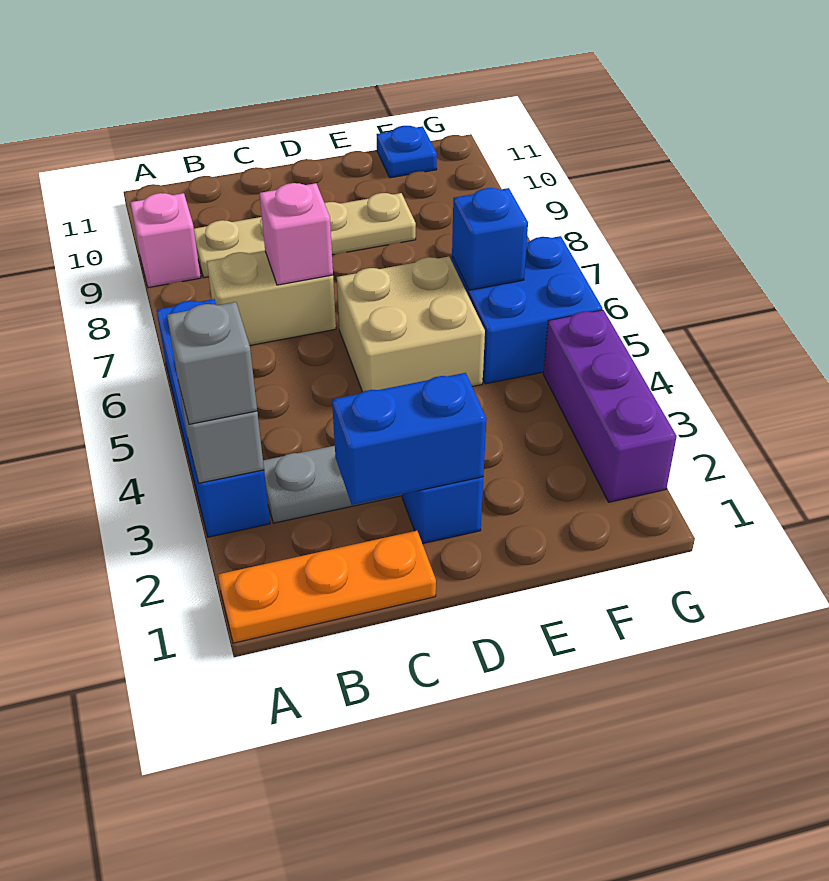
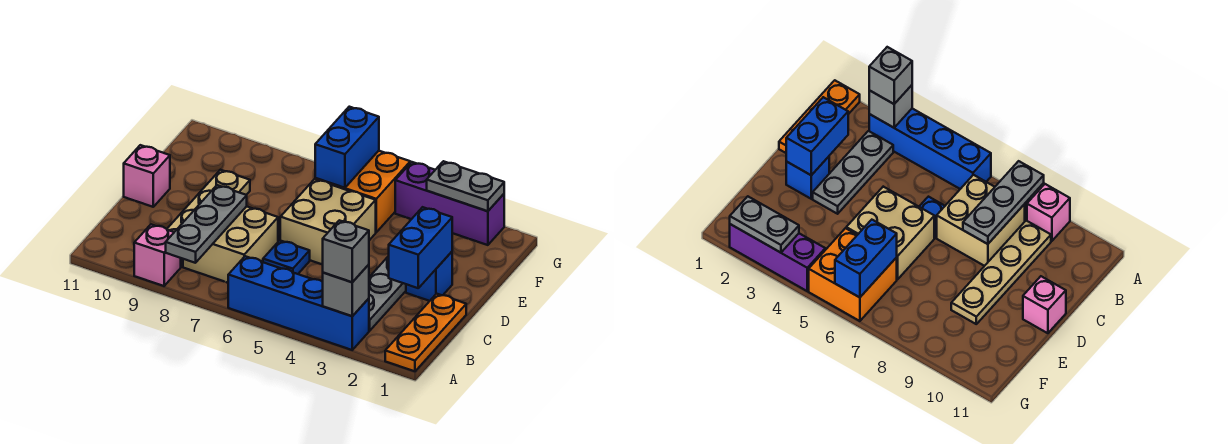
none -> grey plate A8:C8 level 2
tan brick B7:C7 level 1 -> tan brick B7:C8 level 1
pink brick C7 level 2 -> pink brick D11 level 1
blue brick F5:G6 level 1 -> orange brick F5:G6 level 1
blue brick F6 level 2 -> blue brick F6:G6 level 2
blue plate F11 level 1 -> blue plate C6 level 1
none -> grey plate G2:G3 level 2

